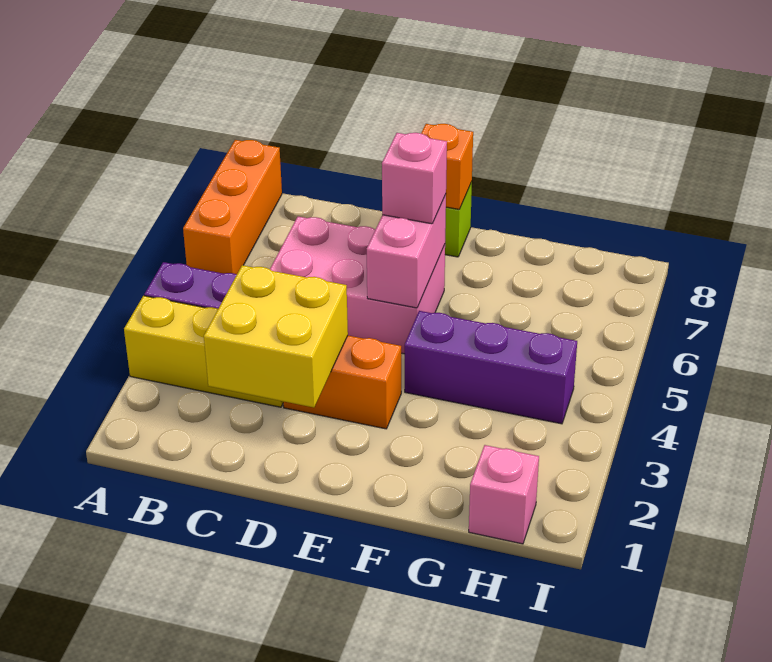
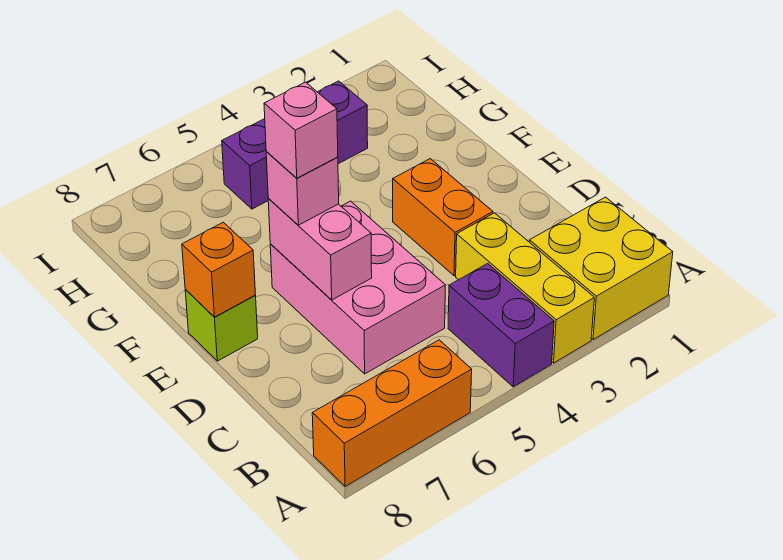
yellow brick C2:D3 level 2 -> yellow brick A1:B2 level 1
pink brick E5:E6 level 2 -> pink brick D6:E6 level 2
purple brick F4:H4 level 1 -> purple brick H3:H5 level 1
pink brick H1 level 1 -> pink brick E6 level 4

